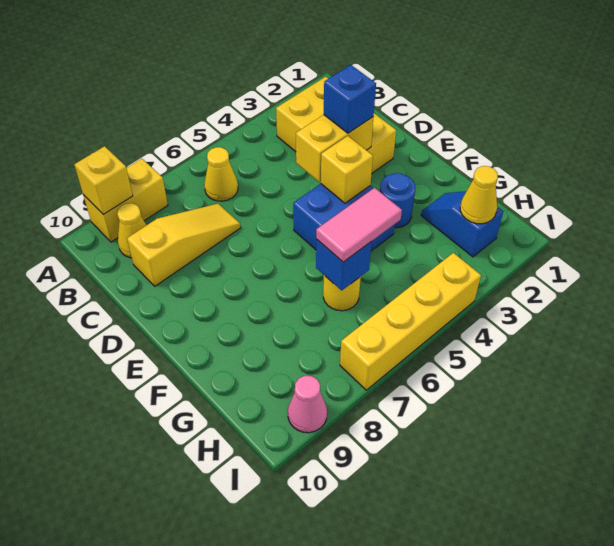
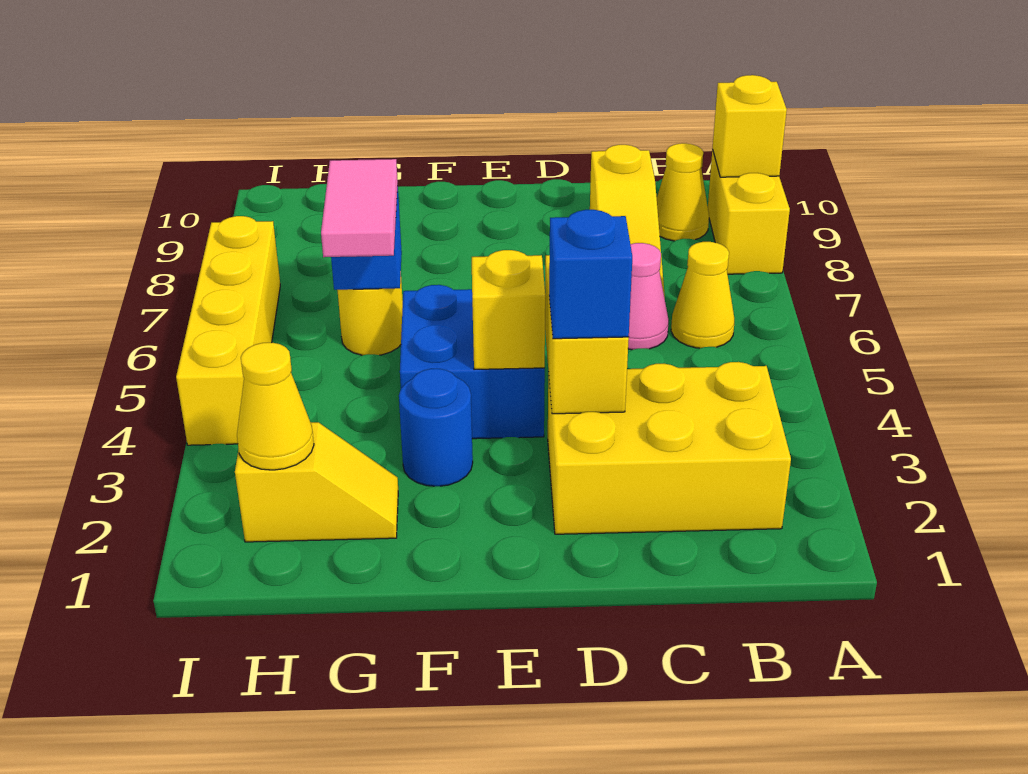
blue slope G2:H2 level 1 top H -> yellow slope G2:H2 level 1 top H
pink cone I9 level 1 -> pink cone C6 level 1

